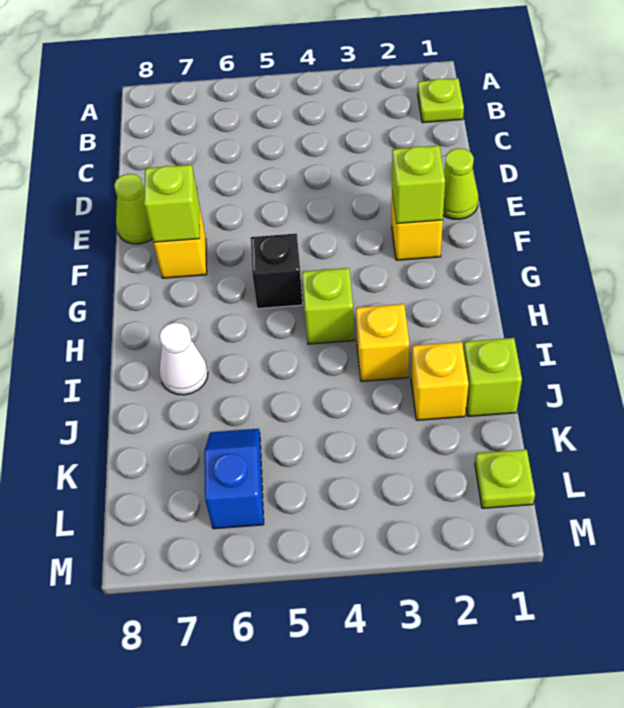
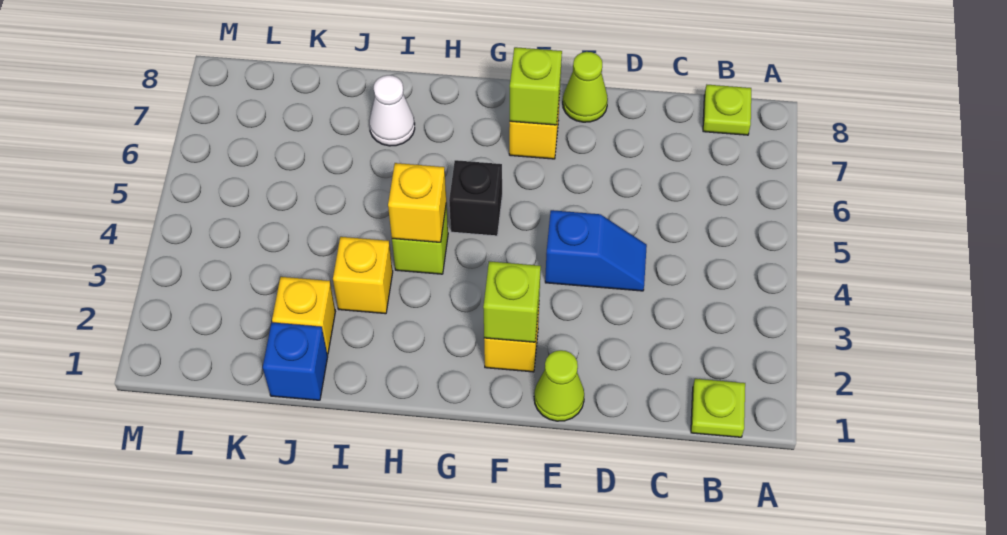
none -> yellow brick H4 level 2
lime brick J1 level 1 -> blue brick J1 level 1
blue slope K6:L6 level 1 top L -> blue slope D4:E4 level 1 top E
lime plate L1 level 1 -> lime plate B8 level 1

